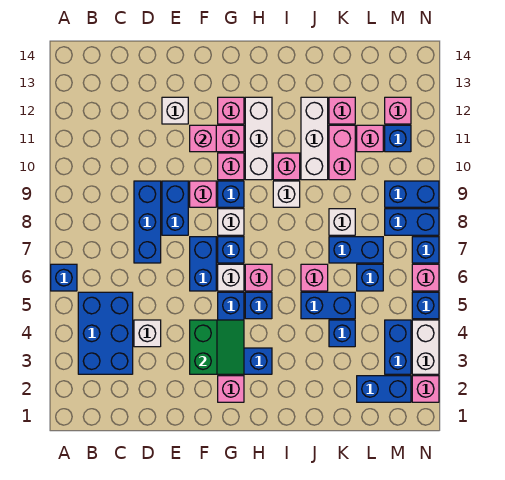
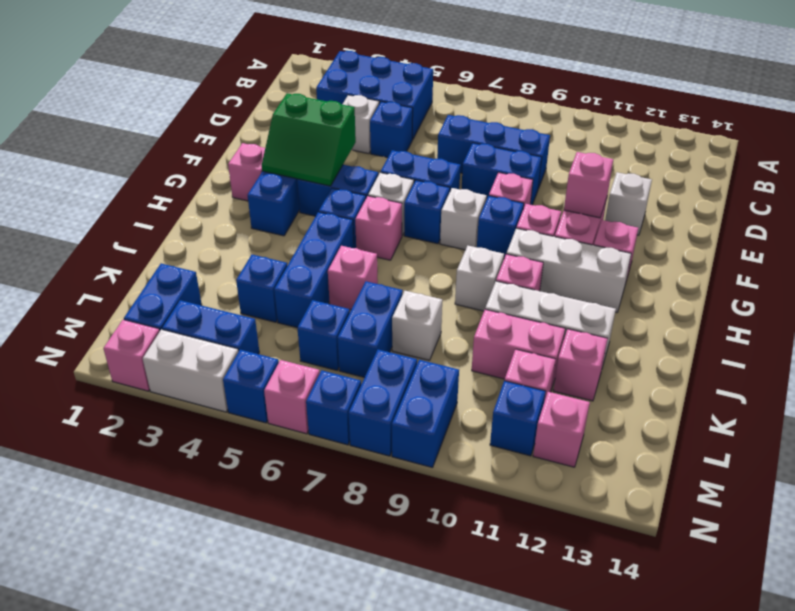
blue brick A6 level 1 -> blue brick D5 level 1
blue brick J5:K5 level 1 -> blue brick I5:K5 level 1

